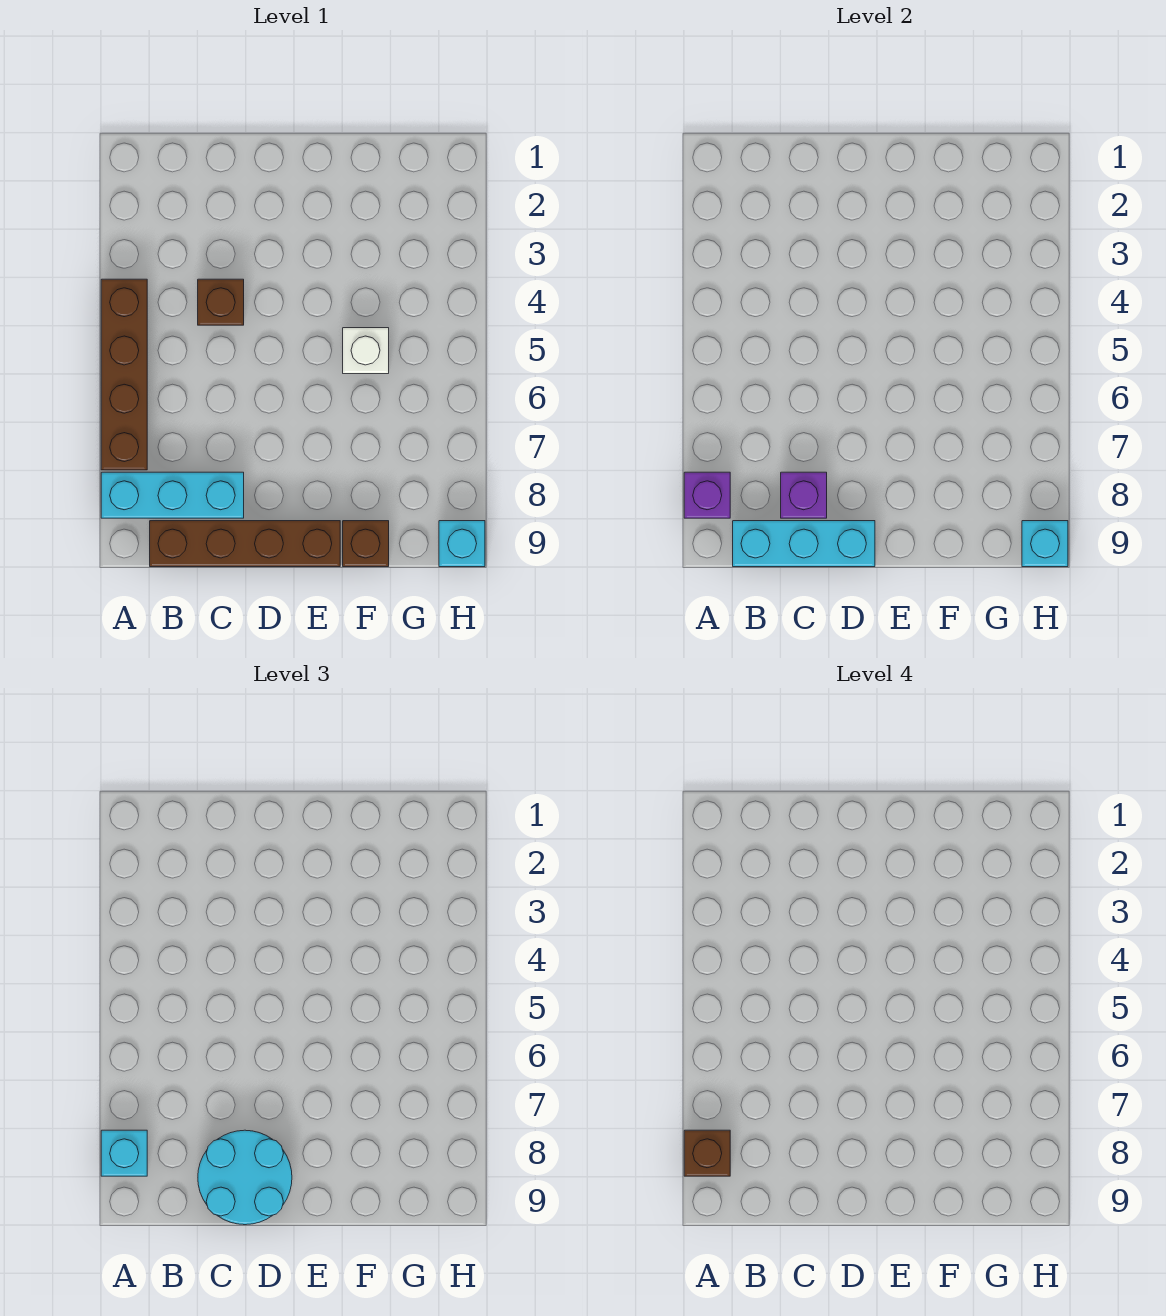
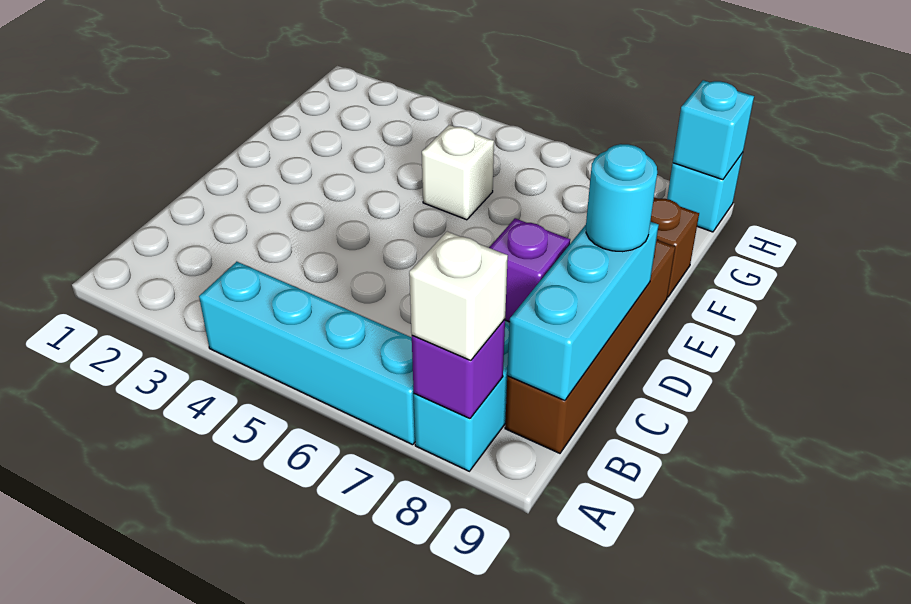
brown brick A4:A7 level 1 -> cyan brick A4:A7 level 1
cyan brick A8 level 3 -> white brick A8 level 3
brown brick A8 level 4 -> none
brown brick C4 level 1 -> none
cyan round brick C8:D9 level 3 -> cyan round brick D9 level 3

